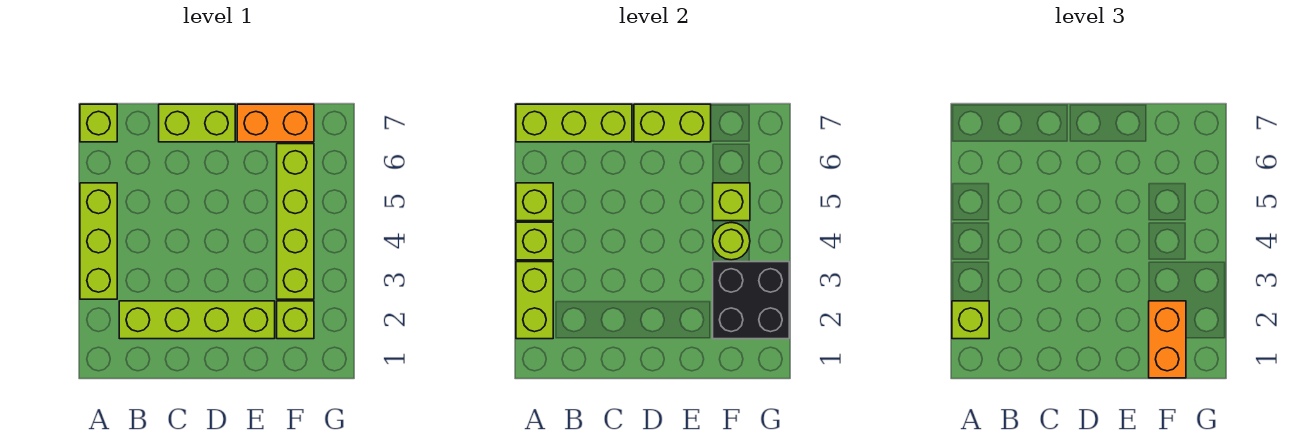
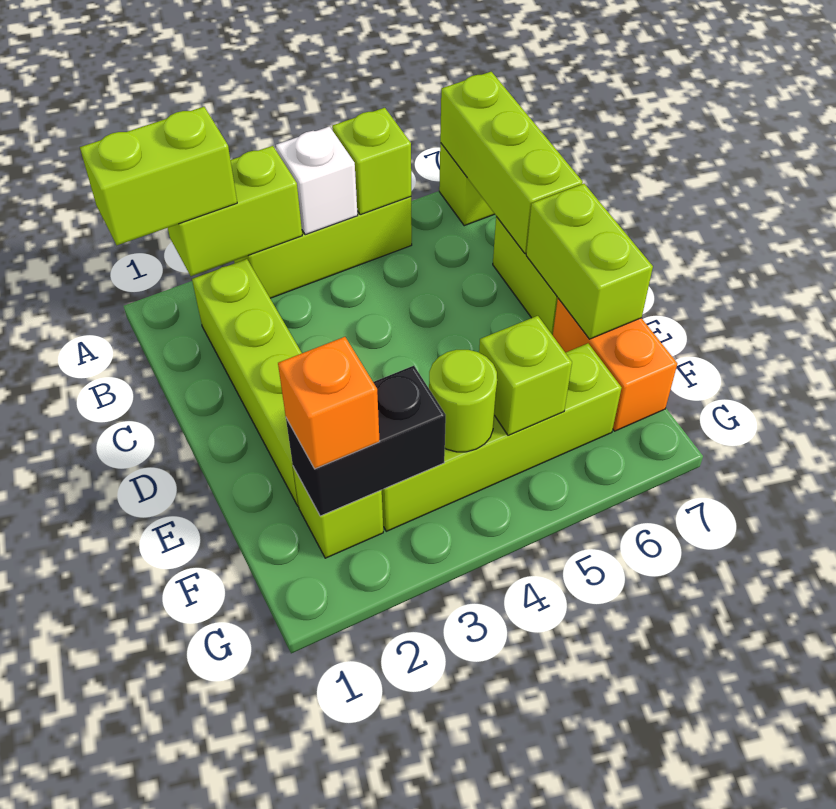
lime brick A2 level 3 -> lime brick A1:A2 level 3
lime brick A4 level 2 -> white brick A4 level 2
orange brick F1:F2 level 3 -> orange brick F2 level 3
black brick F2:G3 level 2 -> black brick F2:F3 level 2

